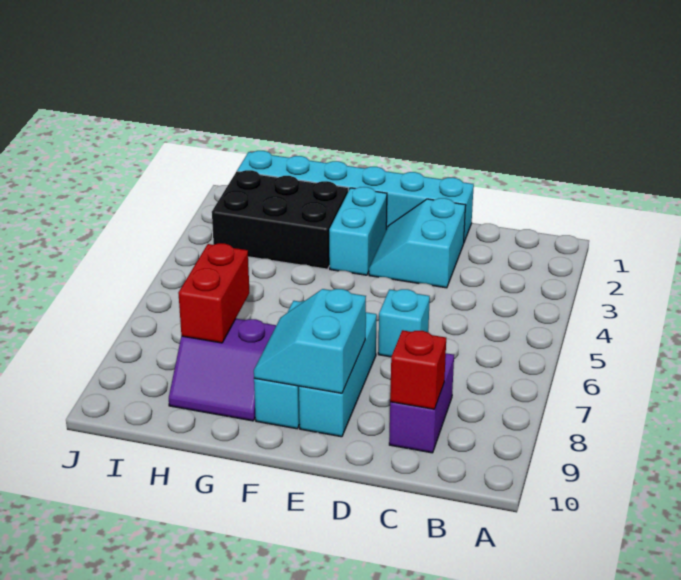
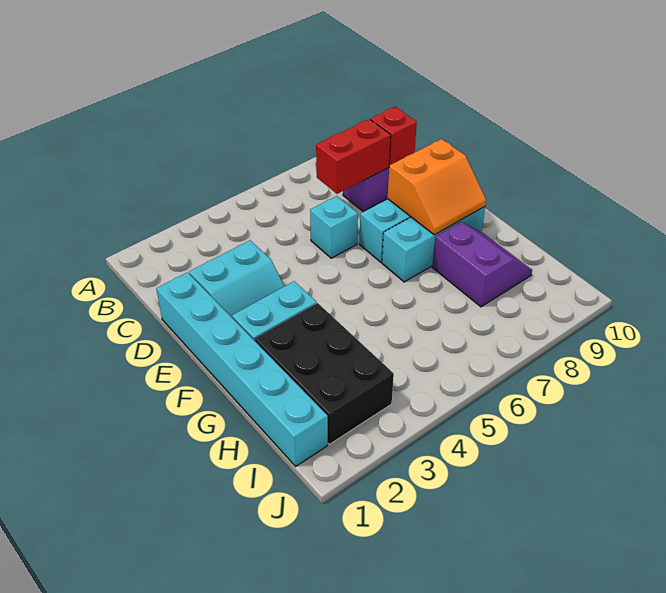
cyan slope E8:F9 level 2 top E -> orange slope E8:F9 level 2 top E
red brick H7:H8 level 2 -> red brick C7:C8 level 2

